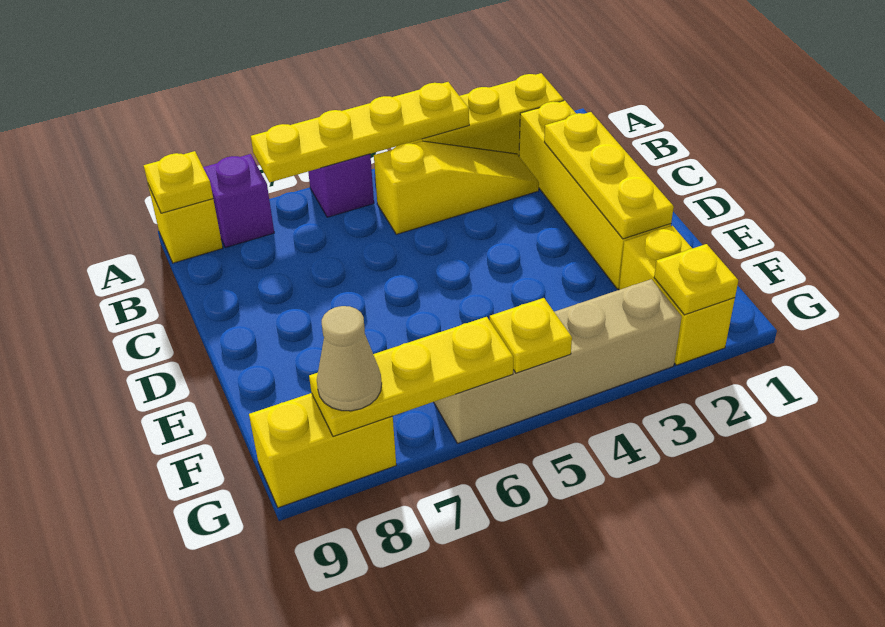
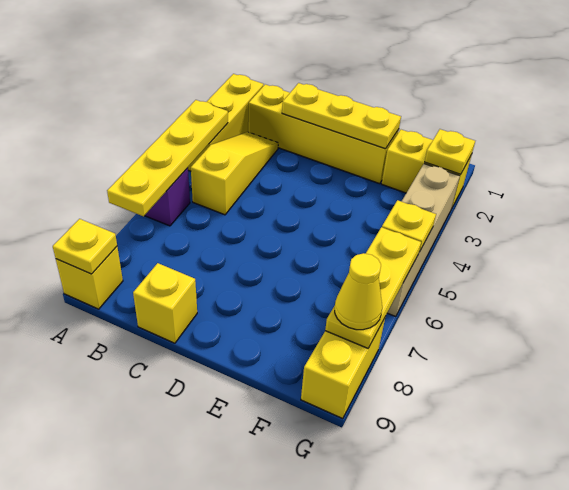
purple brick A8 level 1 -> none
none -> yellow brick C9 level 1
tan cone G8 level 3 -> yellow cone G8 level 3

